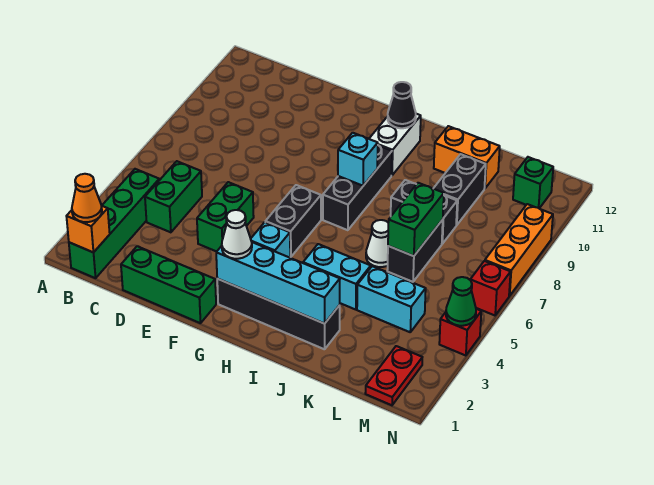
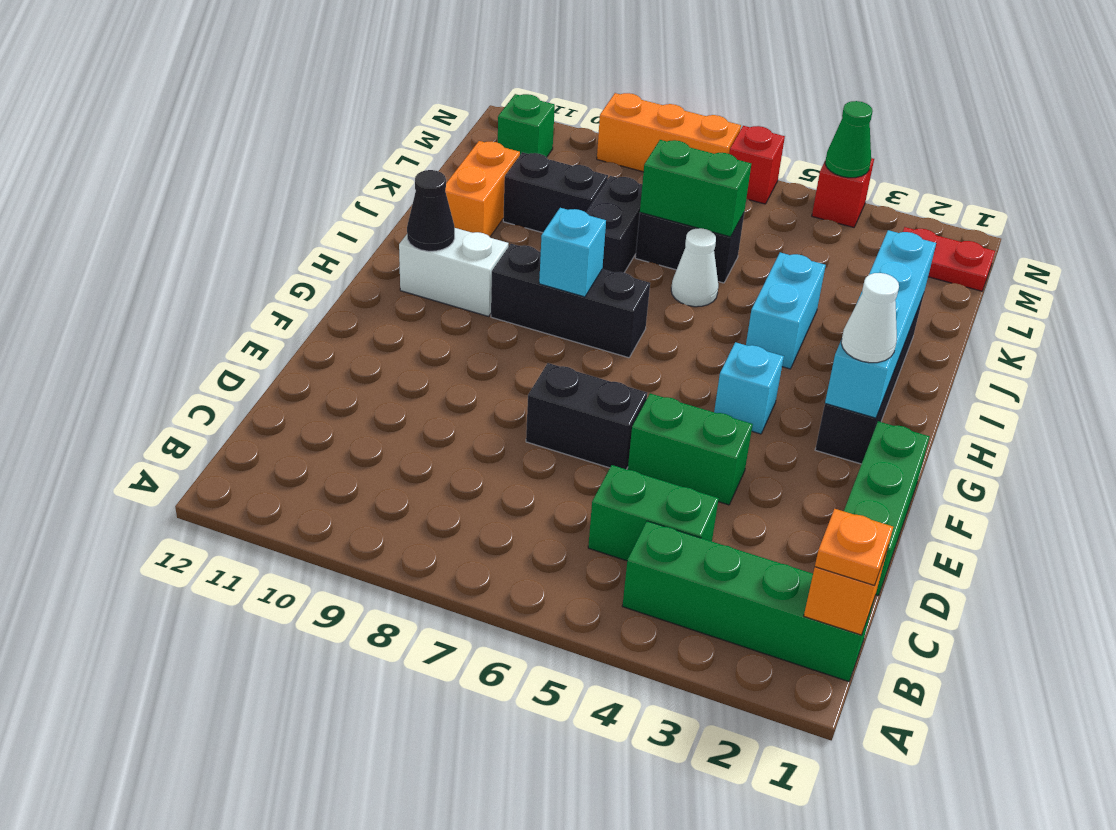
orange cone B1 level 3 -> orange plate B1 level 3
black brick G5:G6 level 1 -> black brick E6:E7 level 1
cyan brick K4:L4 level 1 -> none

